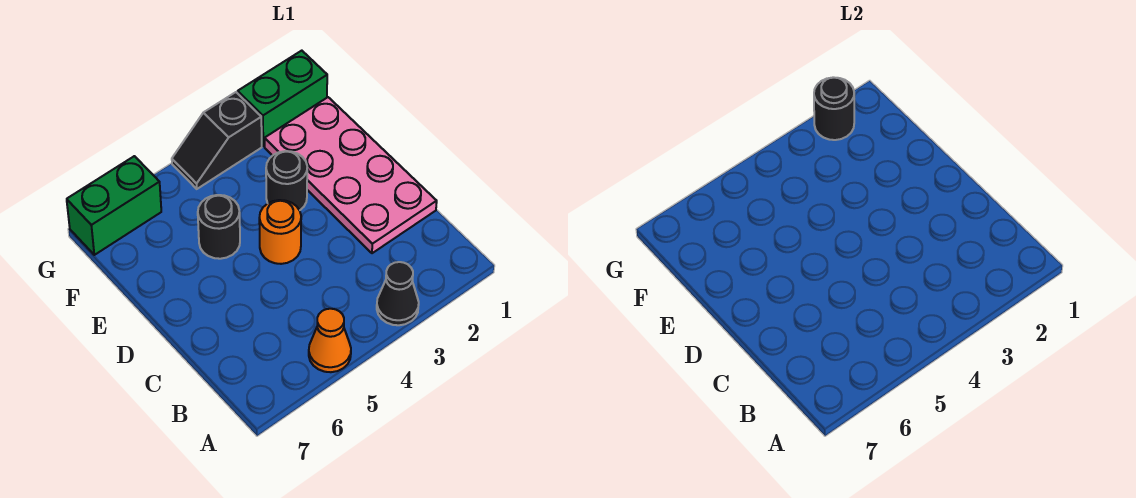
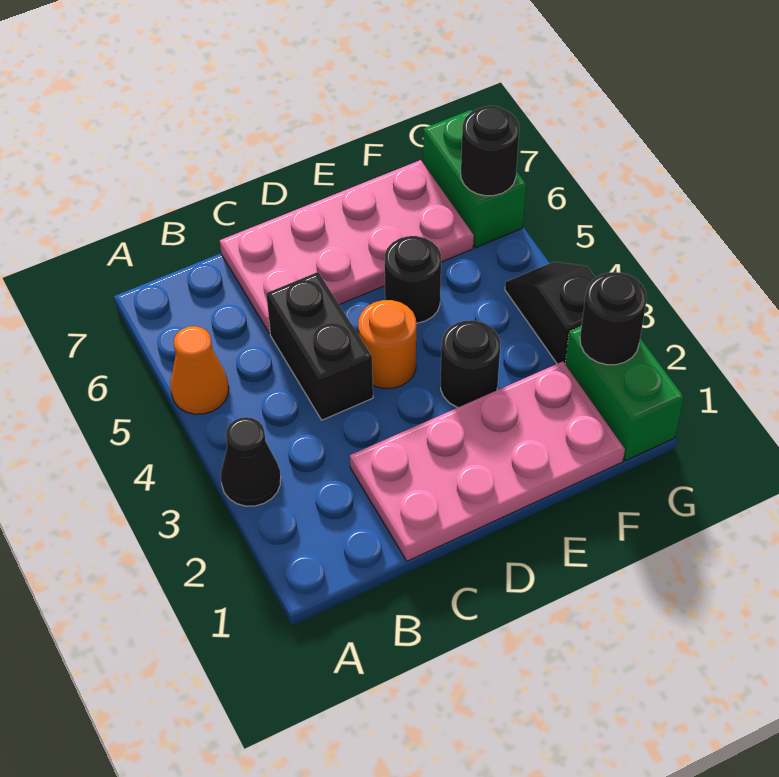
none -> black brick C4:C5 level 1
none -> pink plate C6:F7 level 1
none -> black round brick G6 level 2

